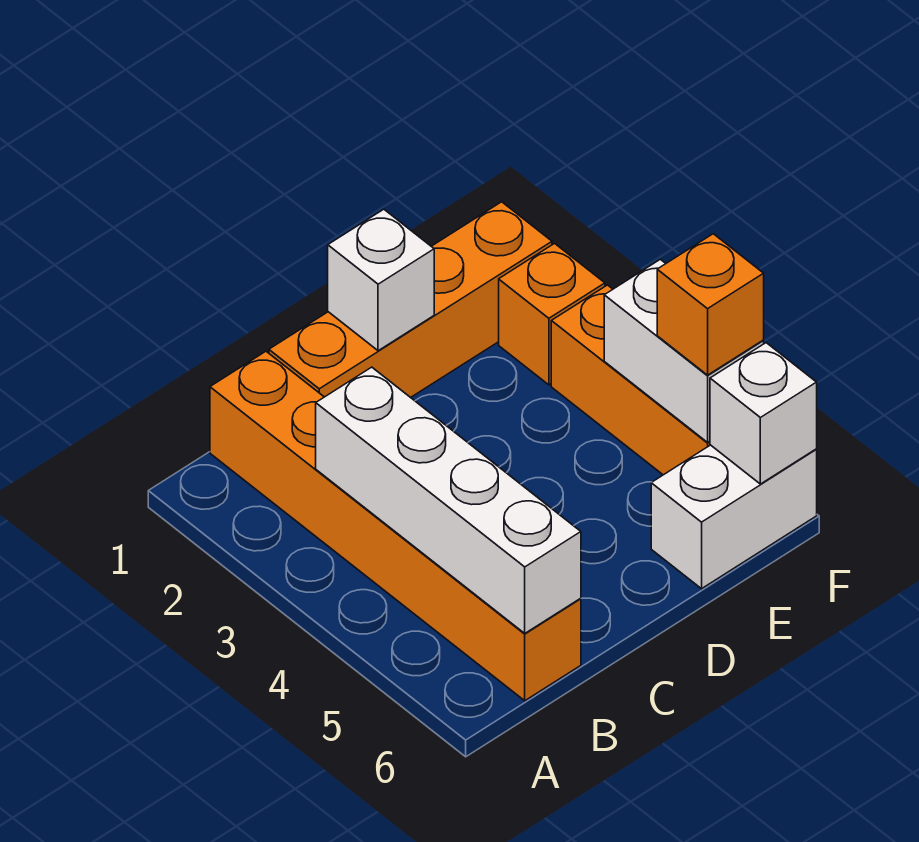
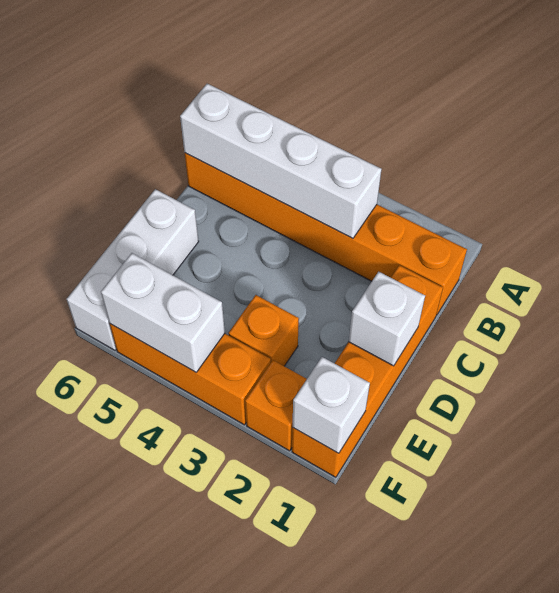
white brick E6:F6 level 1 -> white brick D6:F6 level 1
orange brick F5 level 3 -> orange brick E3 level 1
white brick F6 level 2 -> white brick F1 level 2

